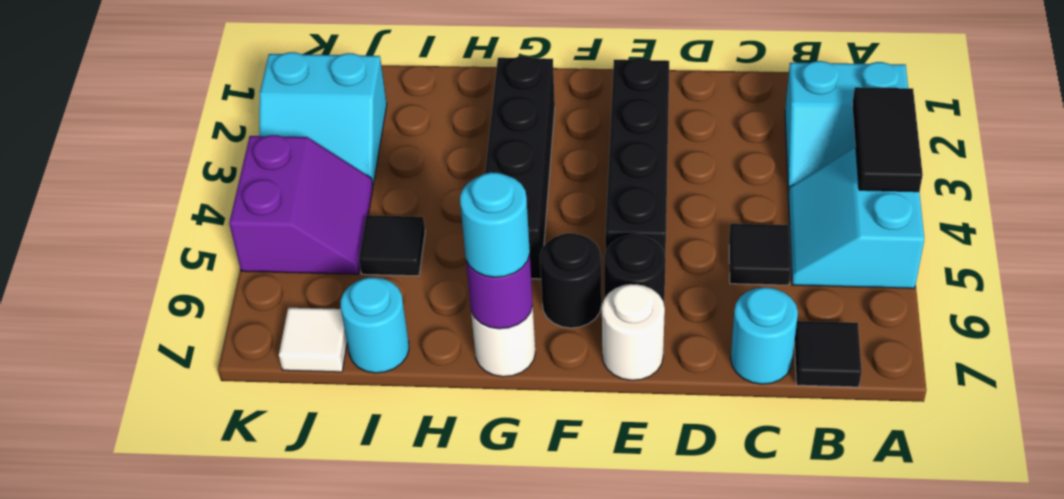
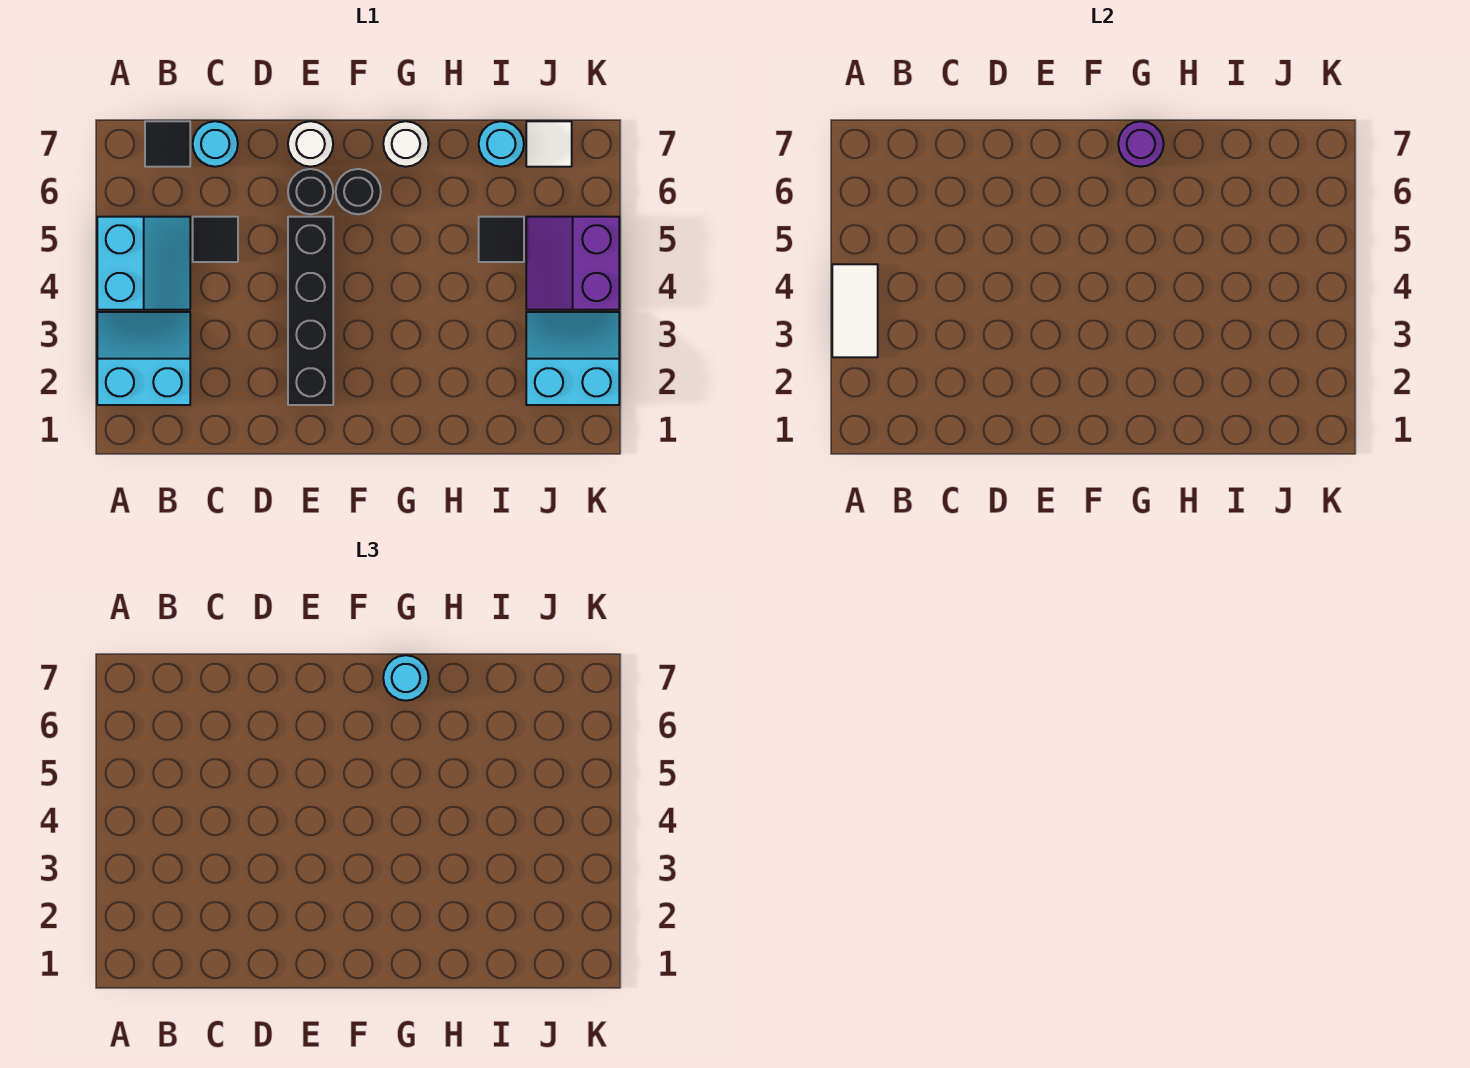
black tile A3:A4 level 2 -> white tile A3:A4 level 2
black brick G2:G5 level 1 -> none

